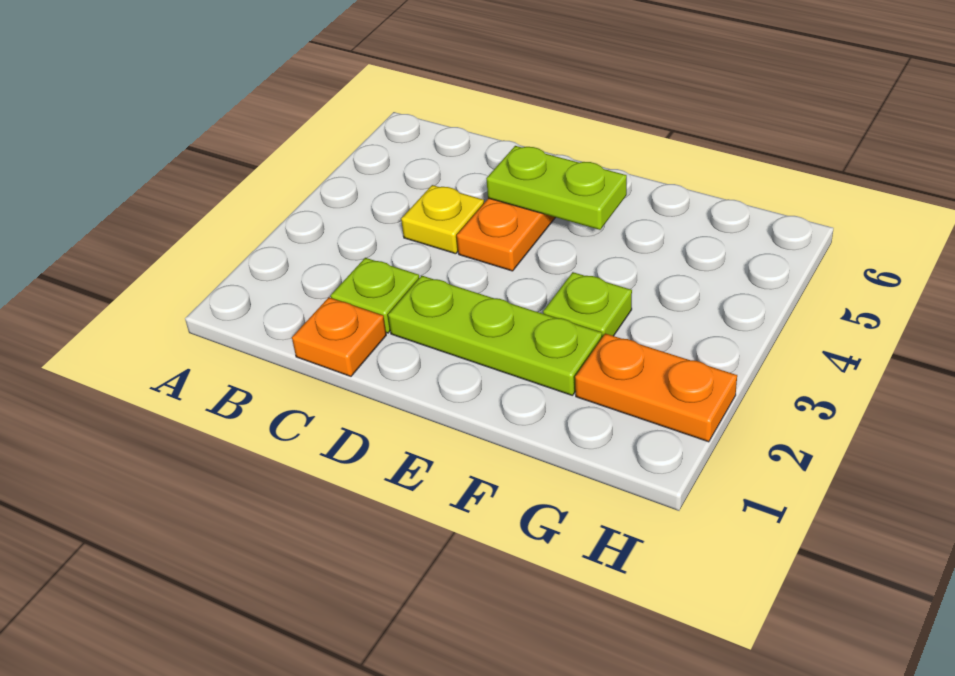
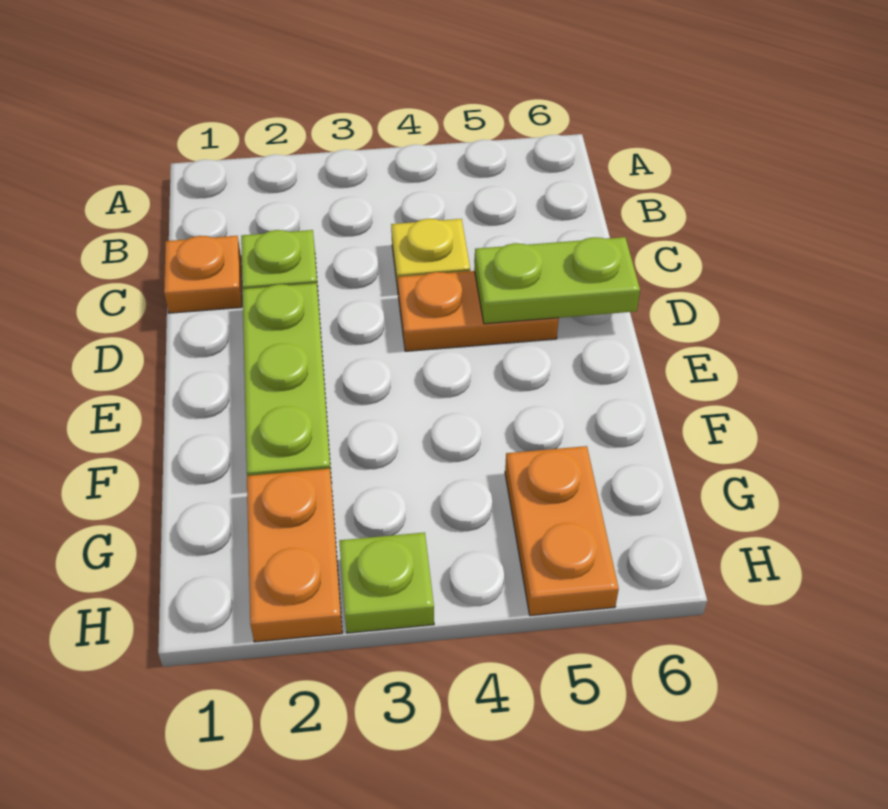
lime plate D5:E5 level 2 -> lime plate D5:D6 level 2
lime plate F3 level 1 -> lime plate H3 level 1
none -> orange plate G5:H5 level 1

